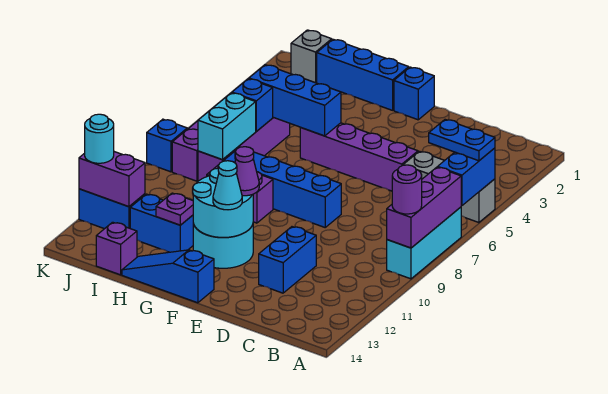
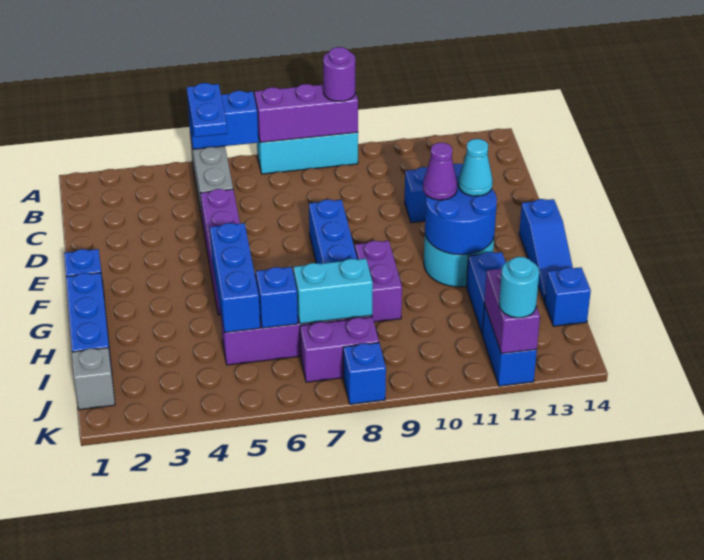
cyan round brick F11:G12 level 2 -> blue round brick F11:G12 level 2
purple plate H12 level 2 -> none
purple brick I14 level 1 -> blue brick I14 level 1

